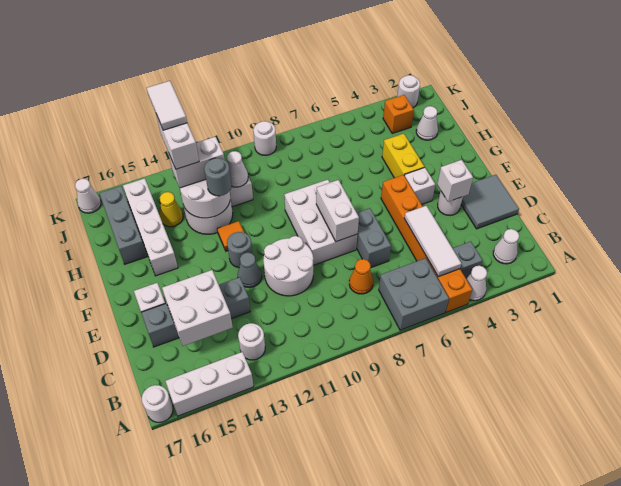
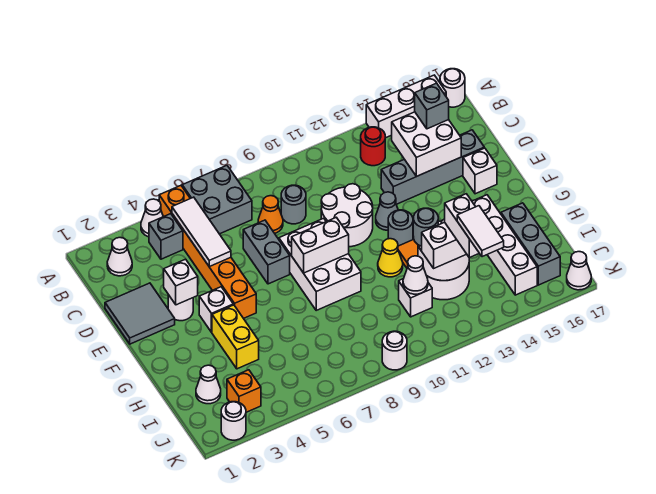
white round brick B13 level 1 -> red round brick B13 level 1
none -> grey round brick C9 level 1
none -> grey brick C15 level 3
white brick E8:F8 level 2 -> white brick F8:F9 level 2
yellow cone I14 level 1 -> yellow cone G11 level 1

